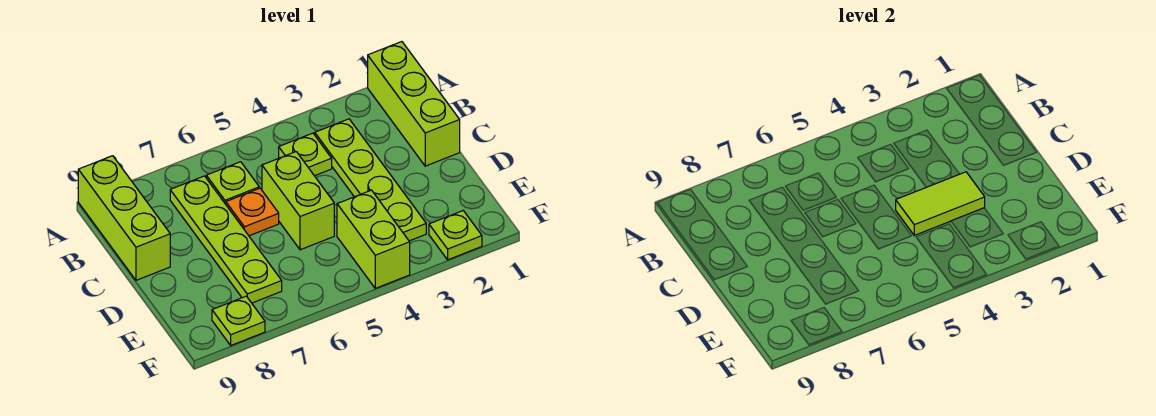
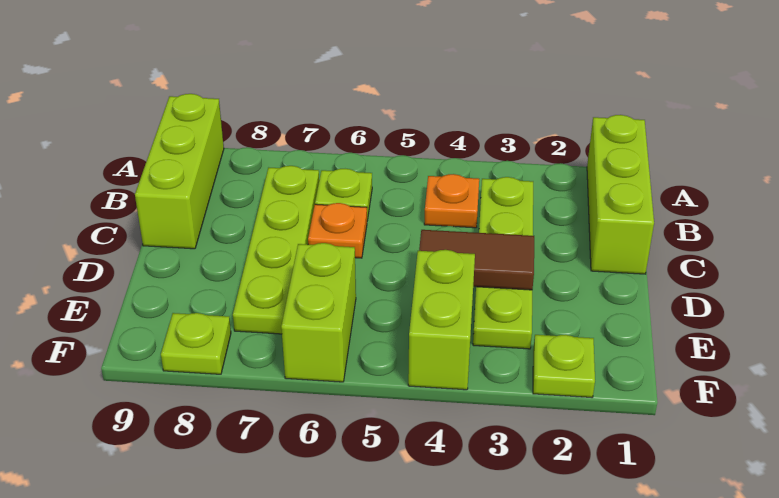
lime plate B4 level 1 -> orange plate B4 level 1
lime brick C5:D5 level 1 -> lime brick E6:F6 level 1
lime tile D3:D4 level 2 -> brown tile D3:D4 level 2

